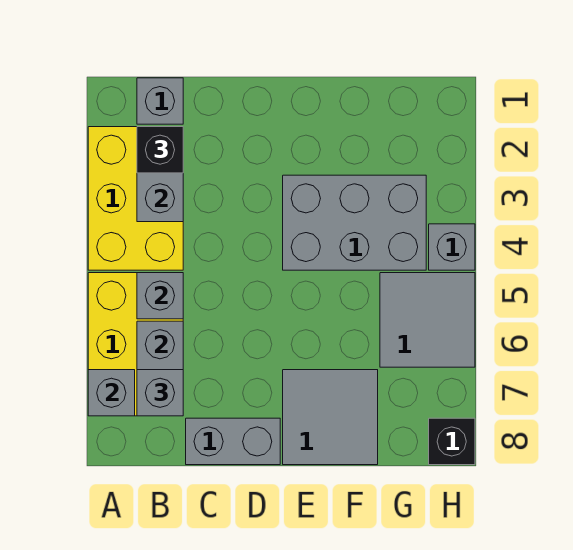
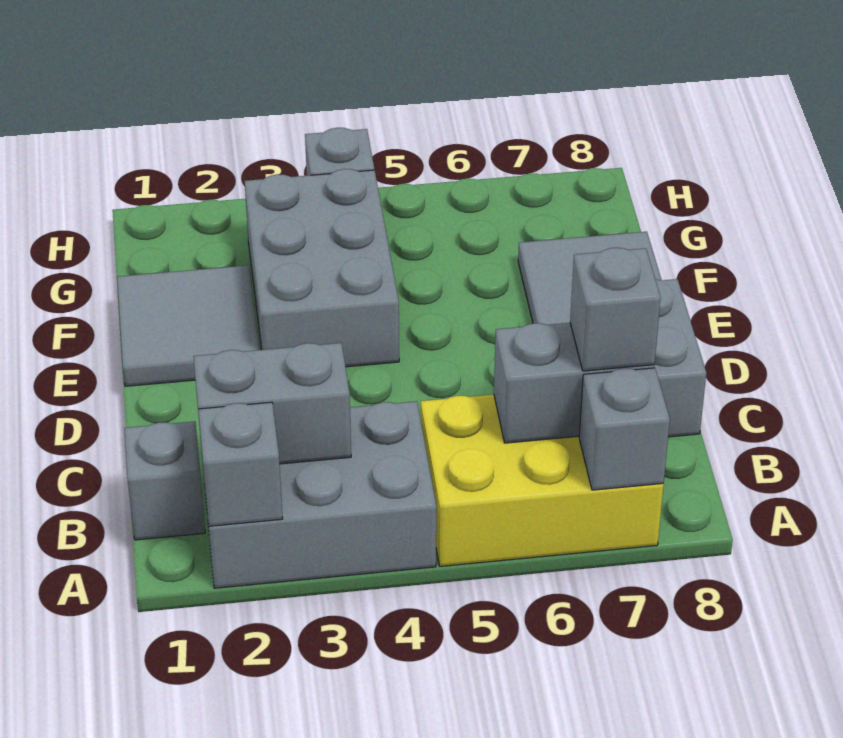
yellow brick A2:B4 level 1 -> grey brick A2:B4 level 1
black brick B2 level 3 -> none
grey brick B5 level 2 -> grey brick A2 level 2
grey tile G5:H6 level 1 -> grey tile E1:F2 level 1
black brick H8 level 1 -> none

